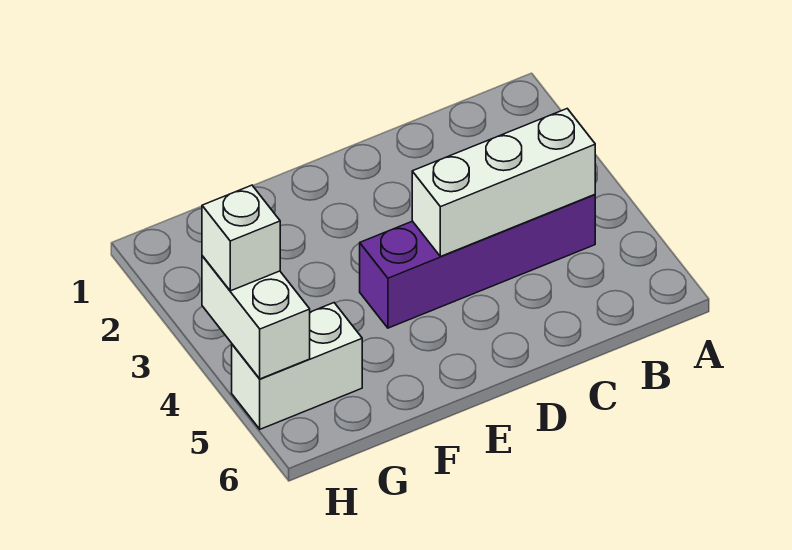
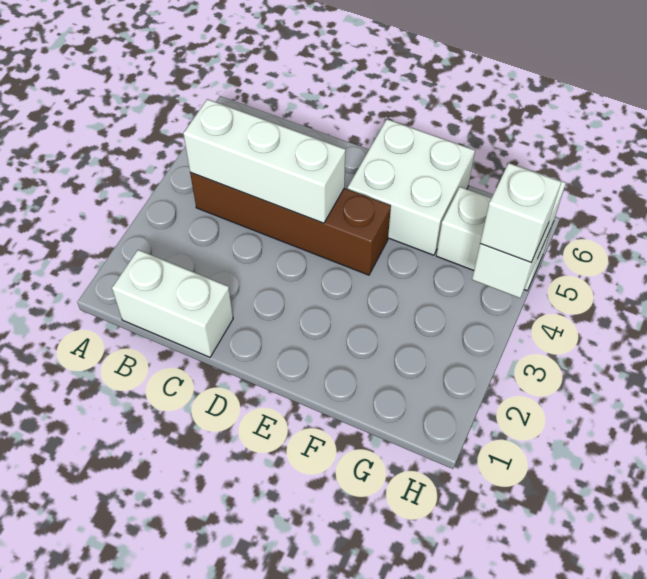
none -> white brick B1:C1 level 1
purple brick B4:E4 level 1 -> brown brick B4:E4 level 1
none -> white brick E5:F6 level 1

